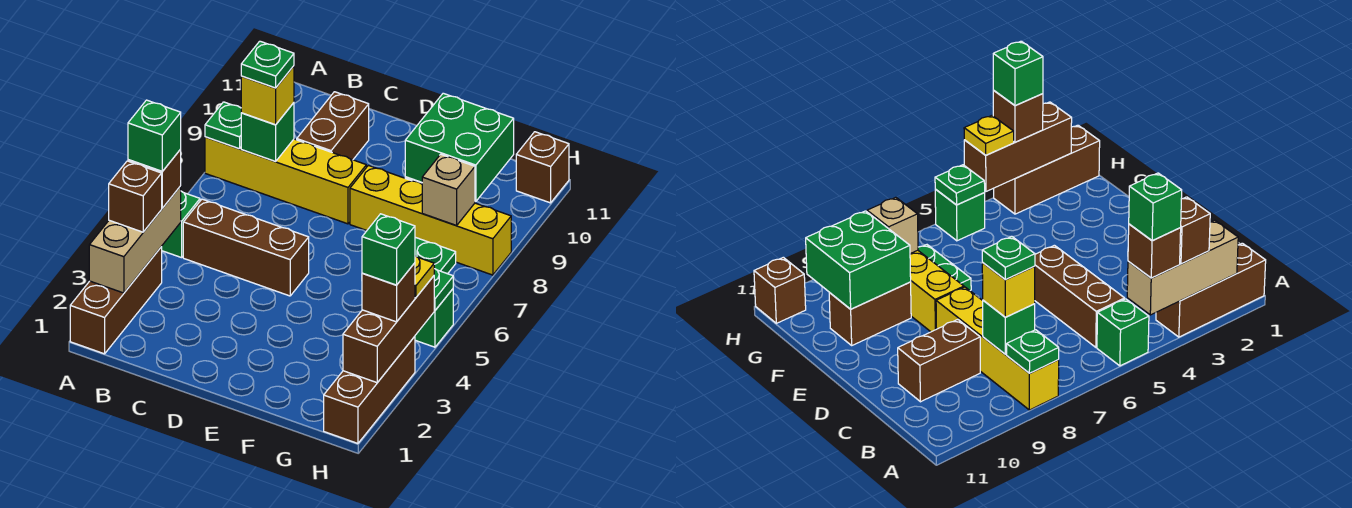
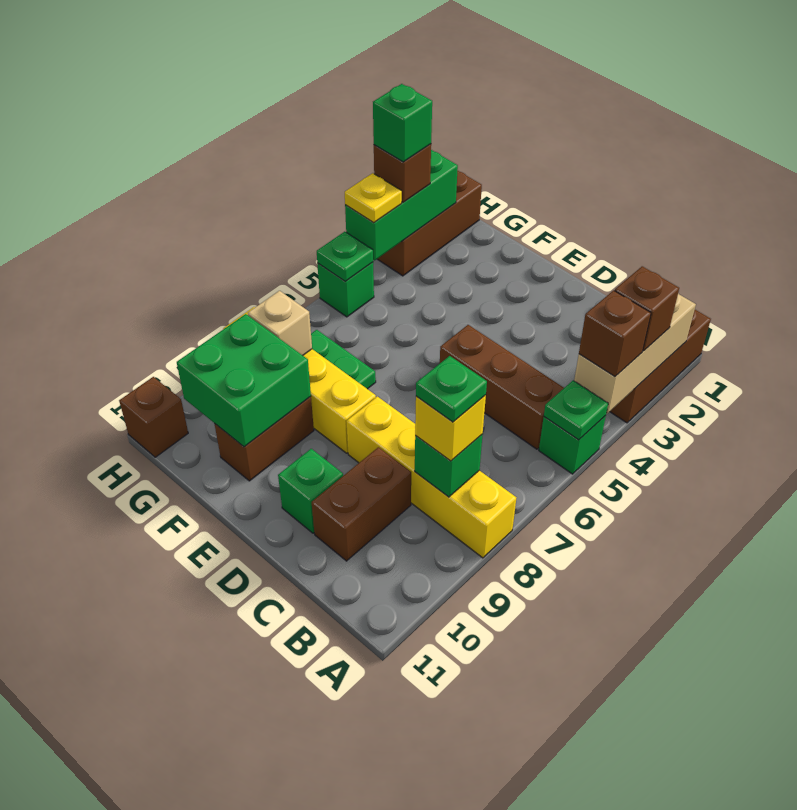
green brick A4 level 4 -> green brick D10 level 1
green plate A8 level 2 -> green plate A5 level 2
brown brick H2:H4 level 2 -> green brick H2:H4 level 2

